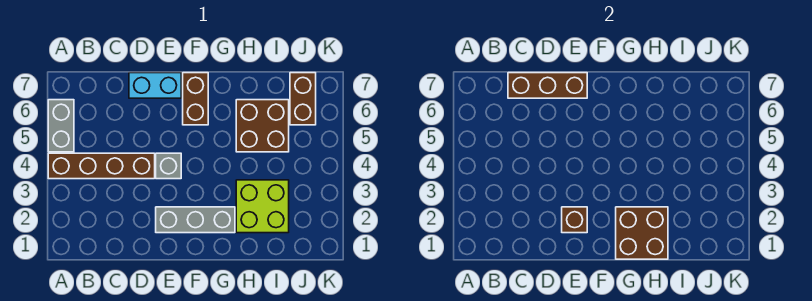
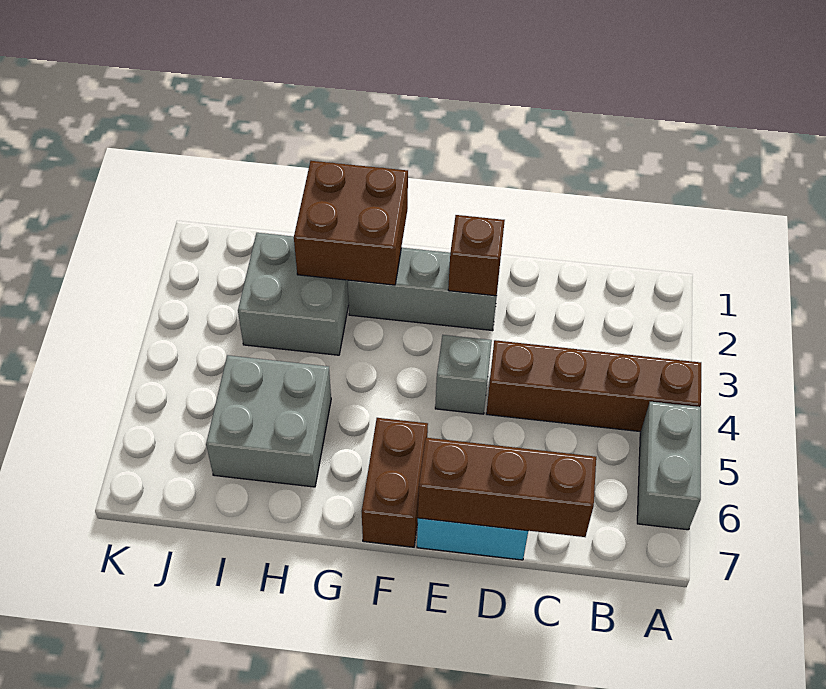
lime brick H2:I3 level 1 -> grey brick H2:I3 level 1
brown brick H5:I6 level 1 -> grey brick H5:I6 level 1
brown brick J6:J7 level 1 -> none

